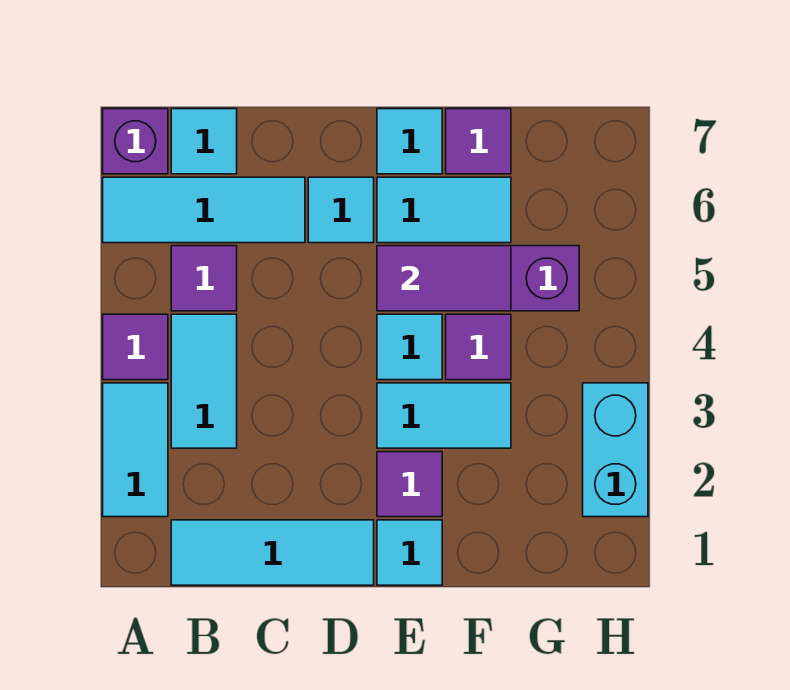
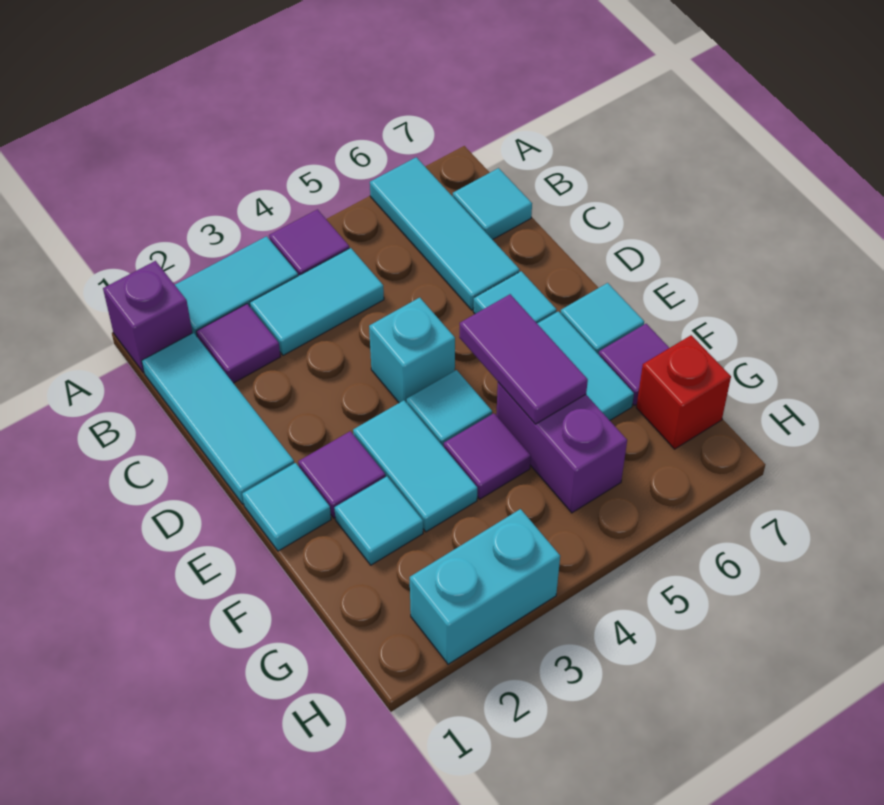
purple brick A7 level 1 -> purple brick A1 level 1
purple tile B5 level 1 -> purple tile B2 level 1
none -> cyan brick D4 level 1
none -> cyan tile F2 level 1
none -> red brick G7 level 1

